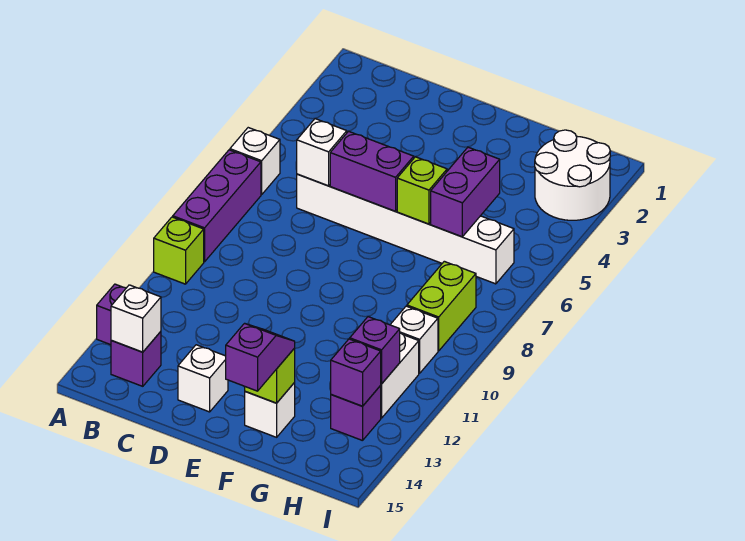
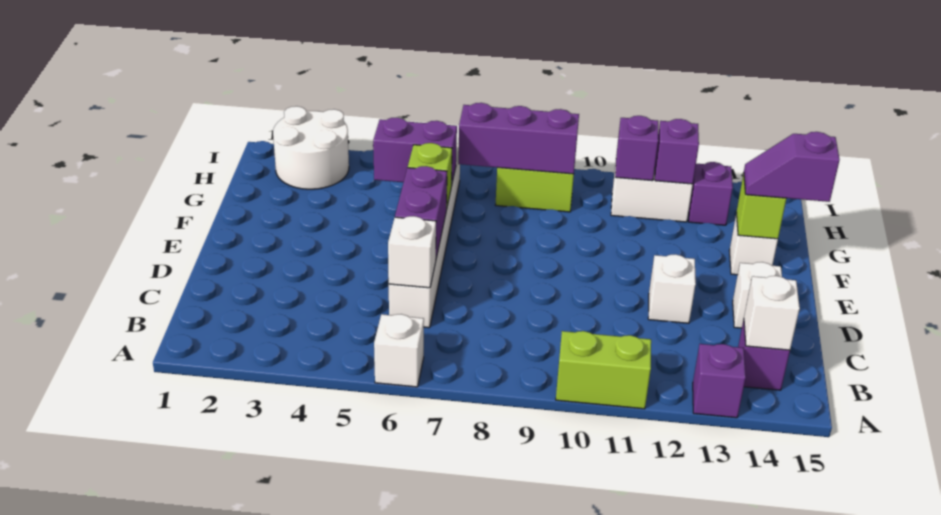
purple brick A7:A9 level 1 -> purple brick H7:H9 level 2
lime brick A10 level 1 -> lime brick A10:A11 level 1
white brick H10 level 1 -> white brick D12 level 1
purple brick H13 level 2 -> purple brick H11 level 2

